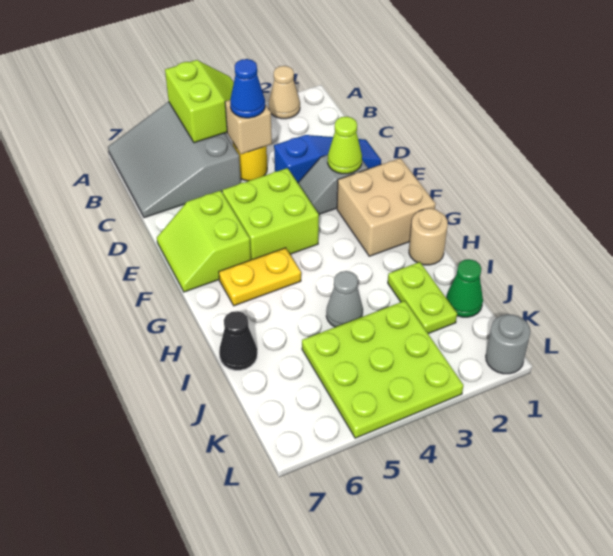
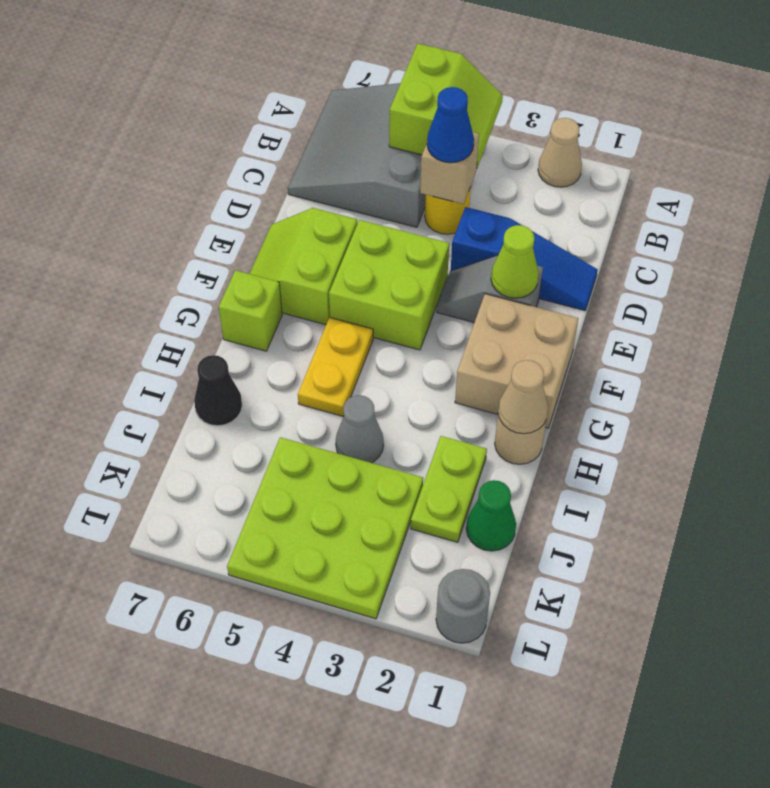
yellow plate G5:G6 level 1 -> yellow plate G5:H5 level 1
none -> lime brick G7 level 1
none -> tan cone H1 level 2

